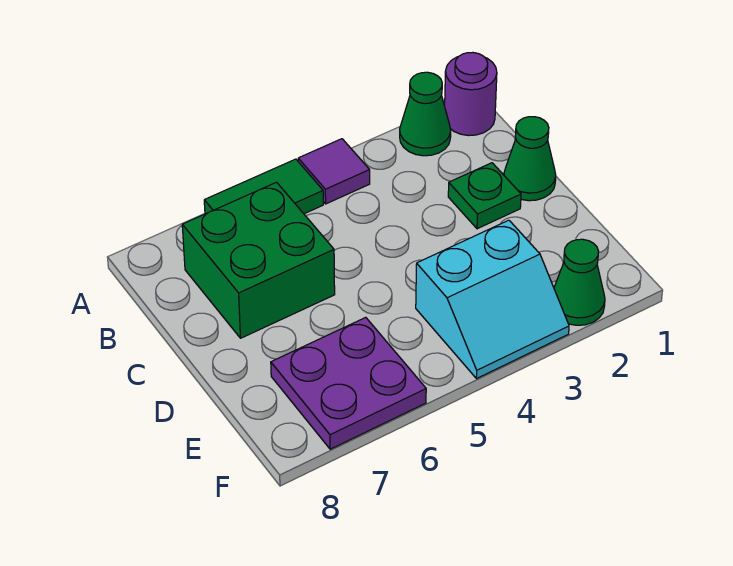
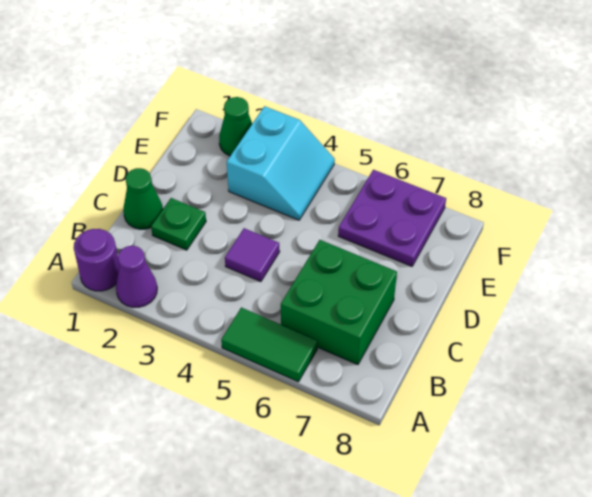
green cone A2 level 1 -> purple cone A2 level 1
purple tile A4 level 1 -> purple tile C4 level 1
cyan slope E3:F4 level 1 top E -> cyan slope E3:F4 level 1 top 3

